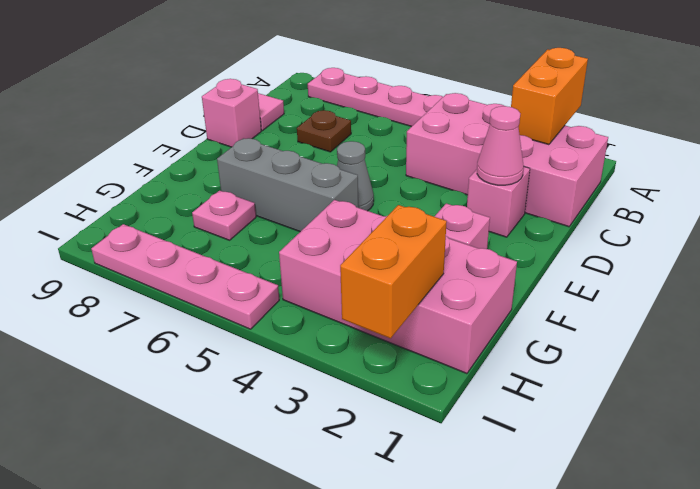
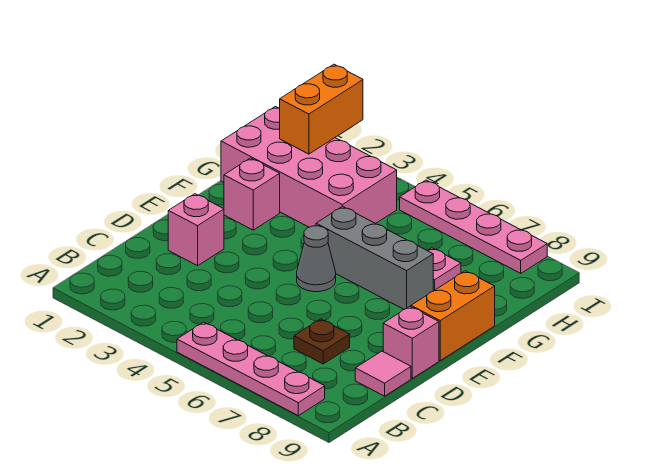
orange brick A2:B2 level 2 -> orange brick E9:F9 level 1
pink brick B1:C4 level 1 -> none
pink cone D2 level 2 -> none

